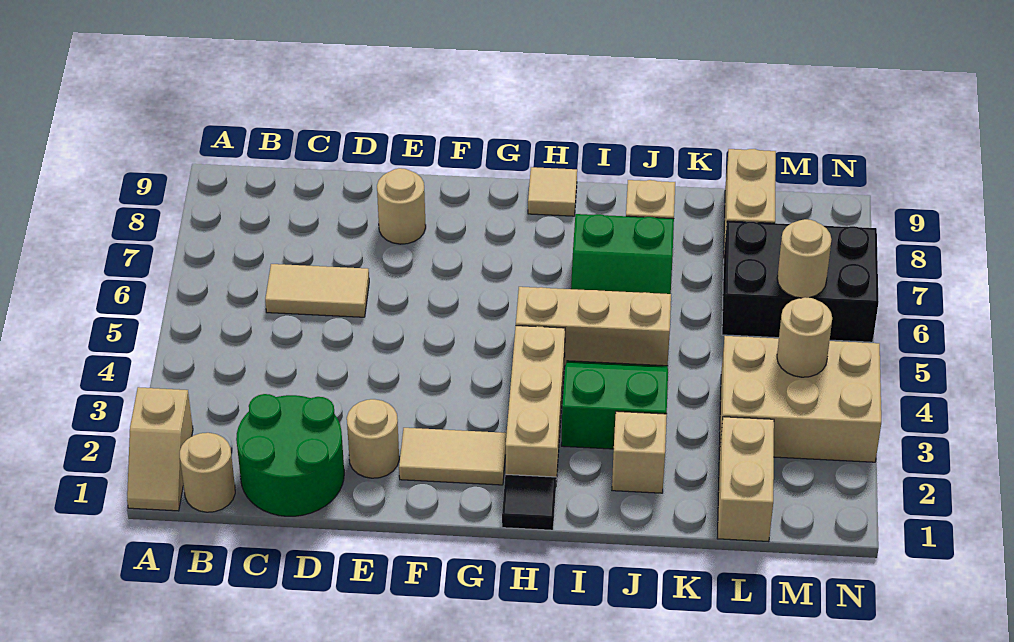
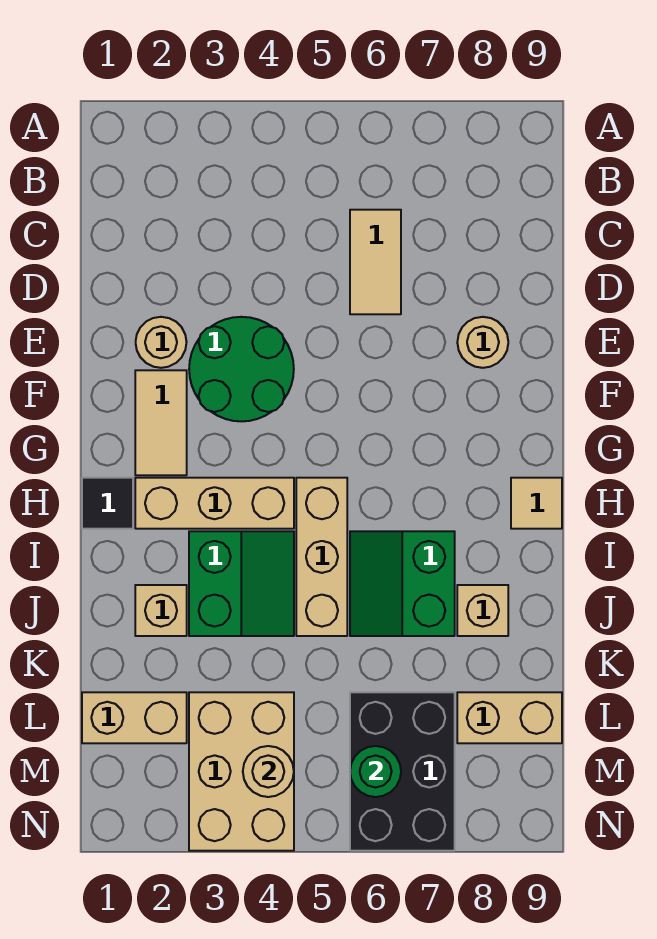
tan slope A1:A2 level 1 top 2 -> none
tan round brick B1 level 1 -> none
green round brick C1:D2 level 1 -> green round brick E3:F4 level 1
tan round brick M6 level 2 -> green round brick M6 level 2

